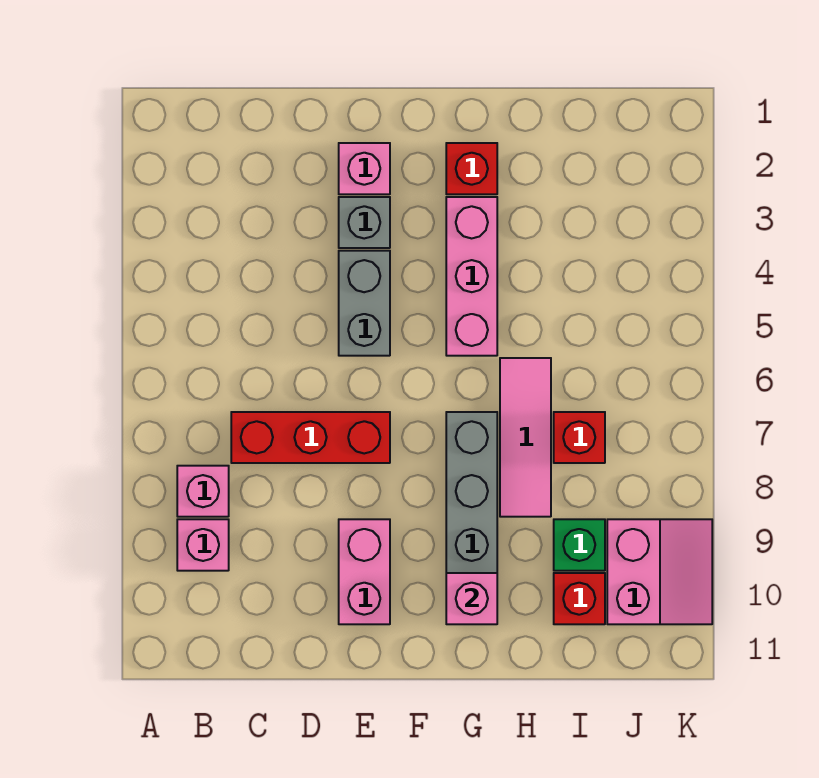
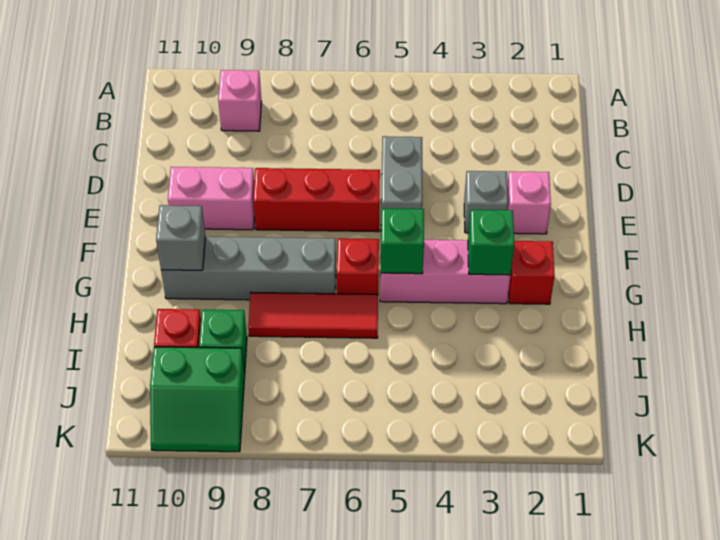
pink brick B8 level 1 -> none
red brick C7:E7 level 1 -> red brick E6:E8 level 1
grey brick E4:E5 level 1 -> grey brick D5:E5 level 1
none -> green brick G3 level 2
none -> green brick G5 level 2
pink brick G10 level 2 -> grey brick G10 level 2
pink tile H6:H8 level 1 -> red tile H6:H8 level 1
red brick I7 level 1 -> red brick G6 level 1
pink slope J9:K10 level 1 top J -> green slope J9:K10 level 1 top J

